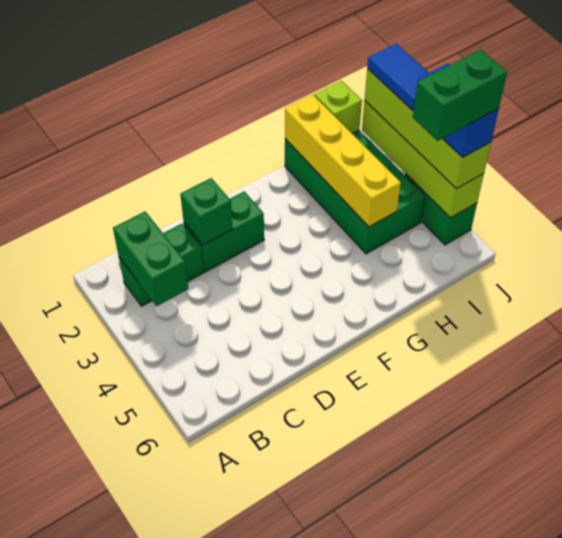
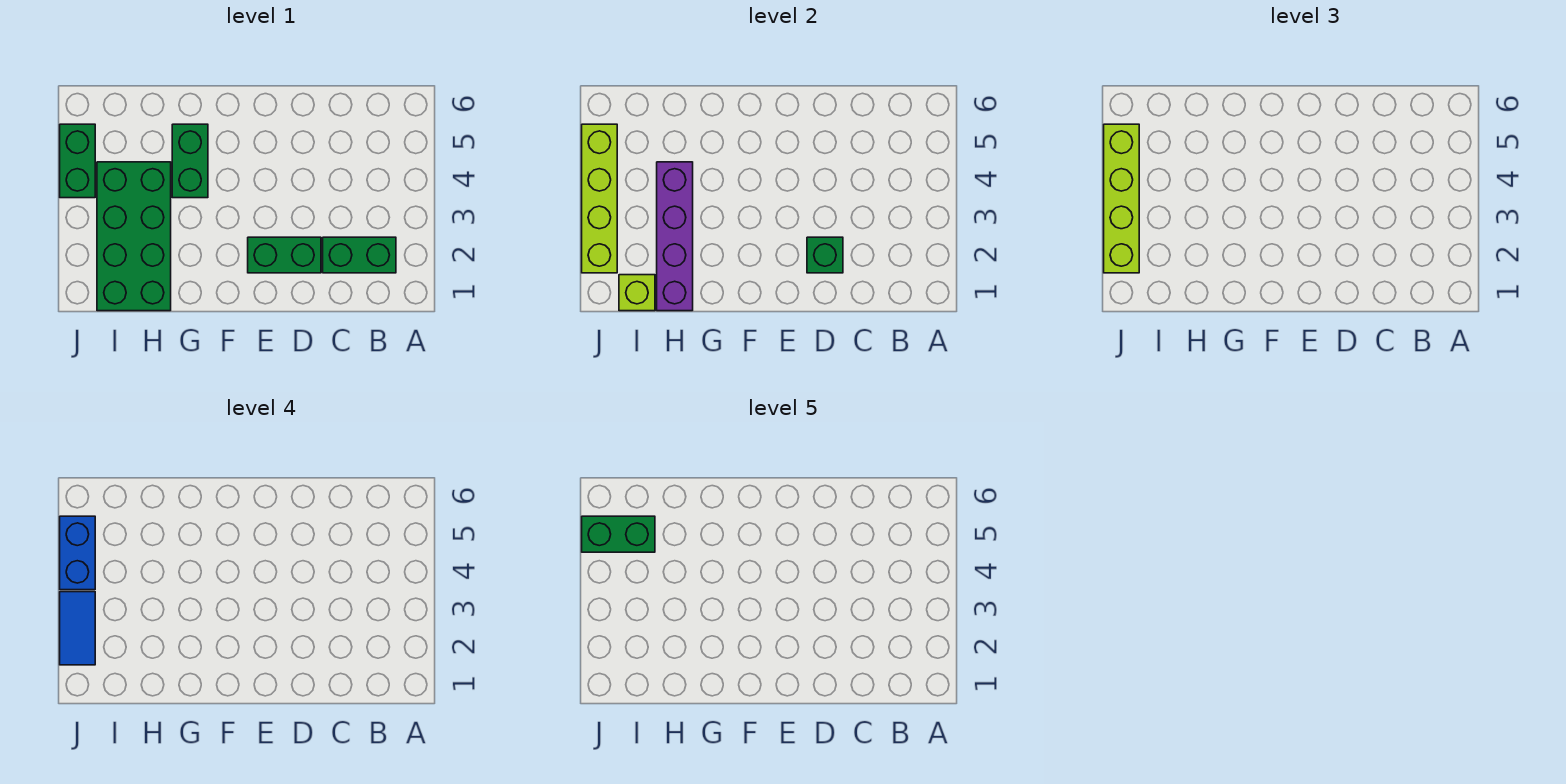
green brick B2:B3 level 2 -> green brick G4:G5 level 1
yellow brick H1:H4 level 2 -> purple brick H1:H4 level 2

